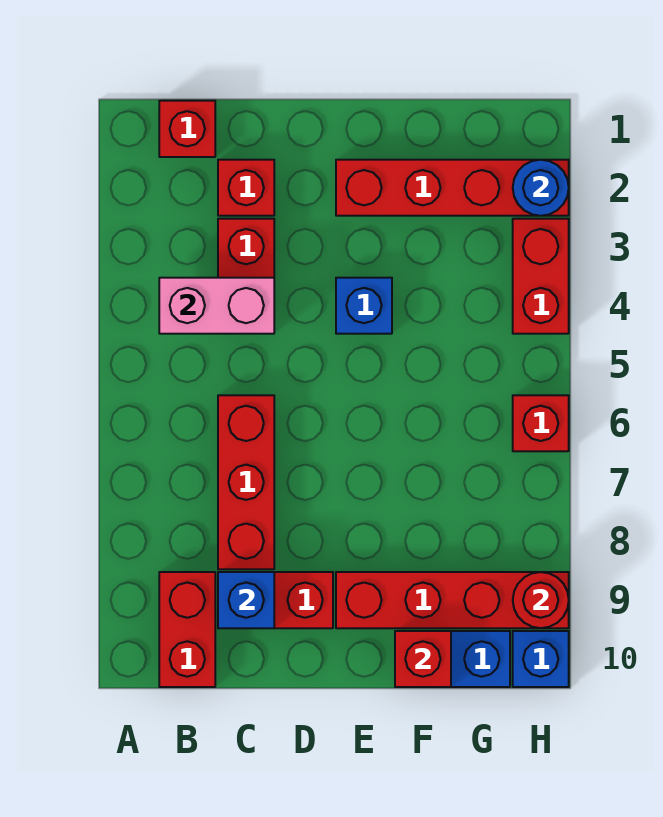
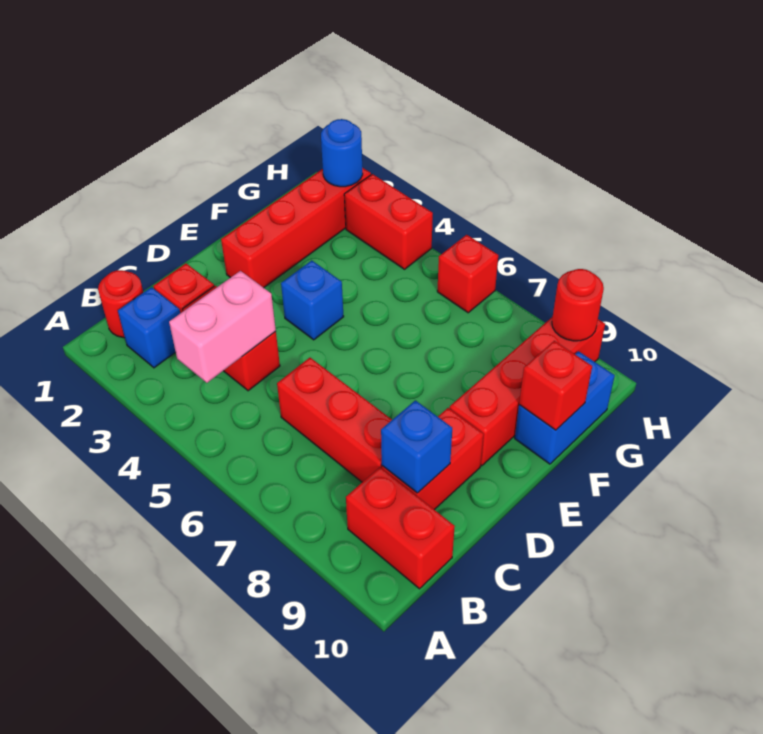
red brick B1 level 1 -> red round brick B1 level 1
blue brick H10 level 1 -> blue brick B2 level 1

